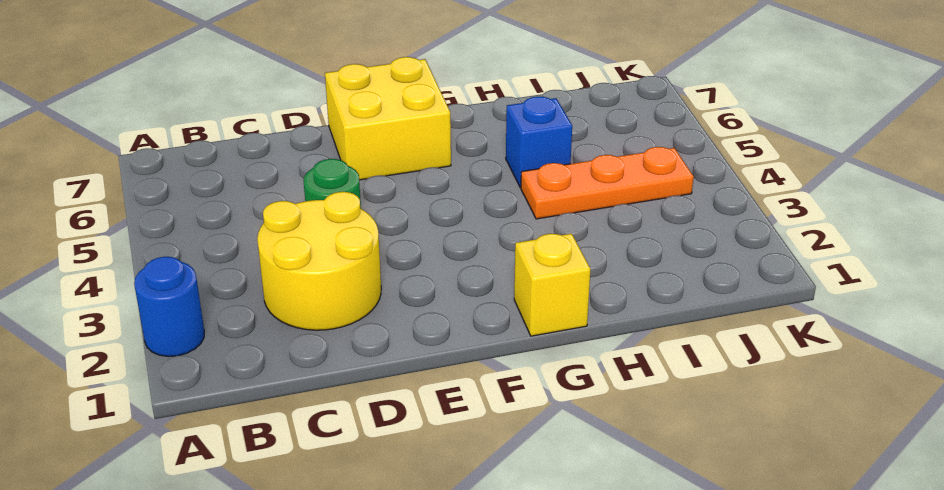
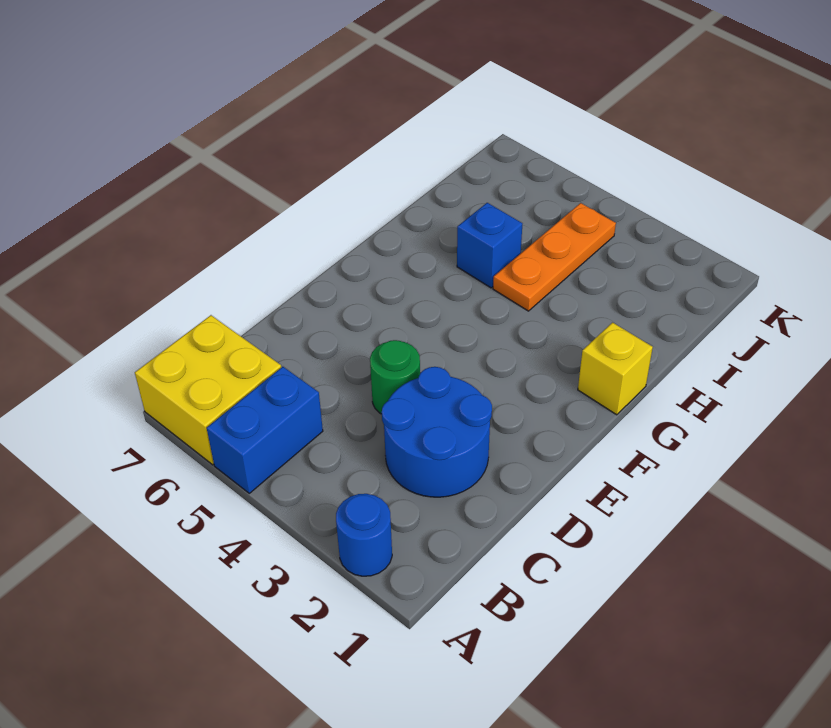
none -> blue brick A5:B5 level 1
yellow round brick C2:D3 level 1 -> blue round brick C2:D3 level 1
yellow brick E6:F7 level 1 -> yellow brick A6:B7 level 1

